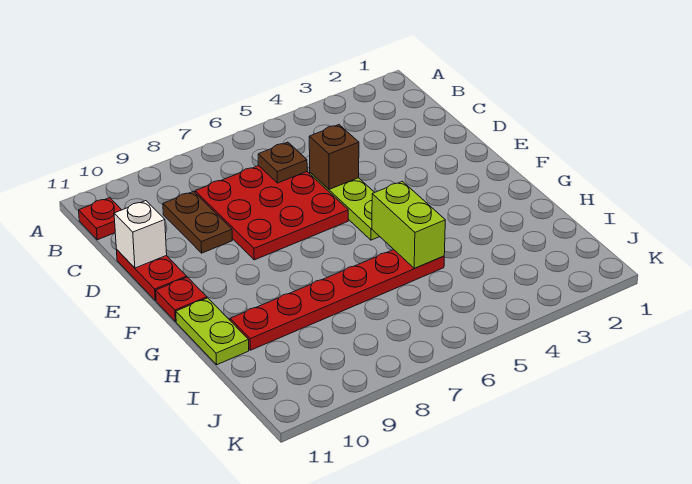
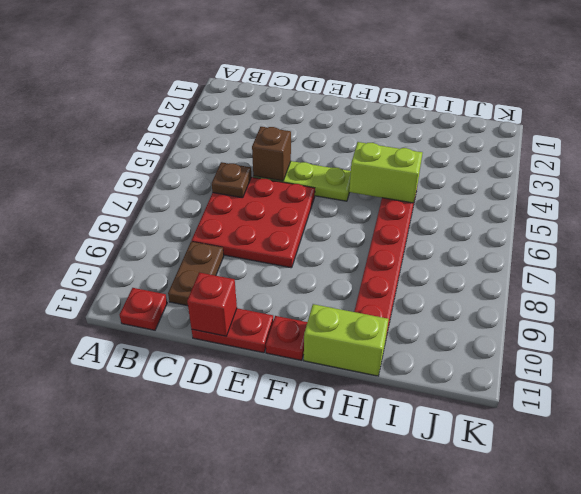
brown plate C9:D9 level 1 -> brown plate C9:C10 level 1
white brick D11 level 2 -> red brick D11 level 2
lime plate G11:H11 level 1 -> lime brick G11:H11 level 1

